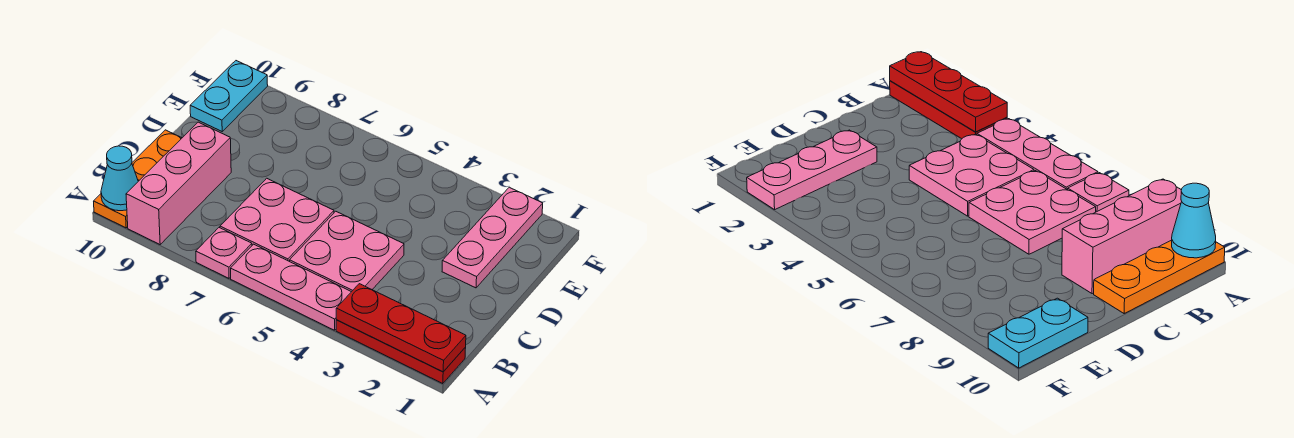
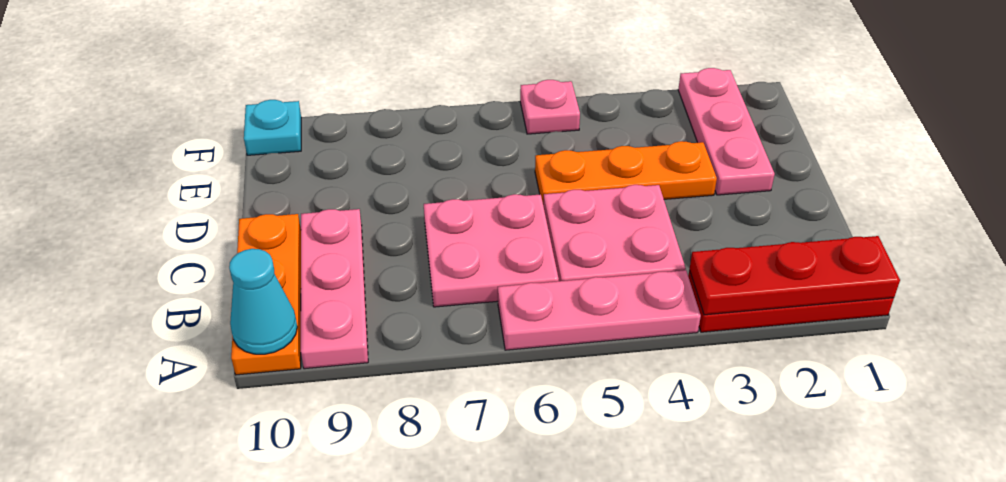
pink plate A7 level 1 -> pink plate F5 level 1
pink brick A9:C9 level 1 -> pink plate A9:C9 level 1
none -> orange plate D3:D5 level 1
cyan plate E10:F10 level 1 -> cyan plate F10 level 1

